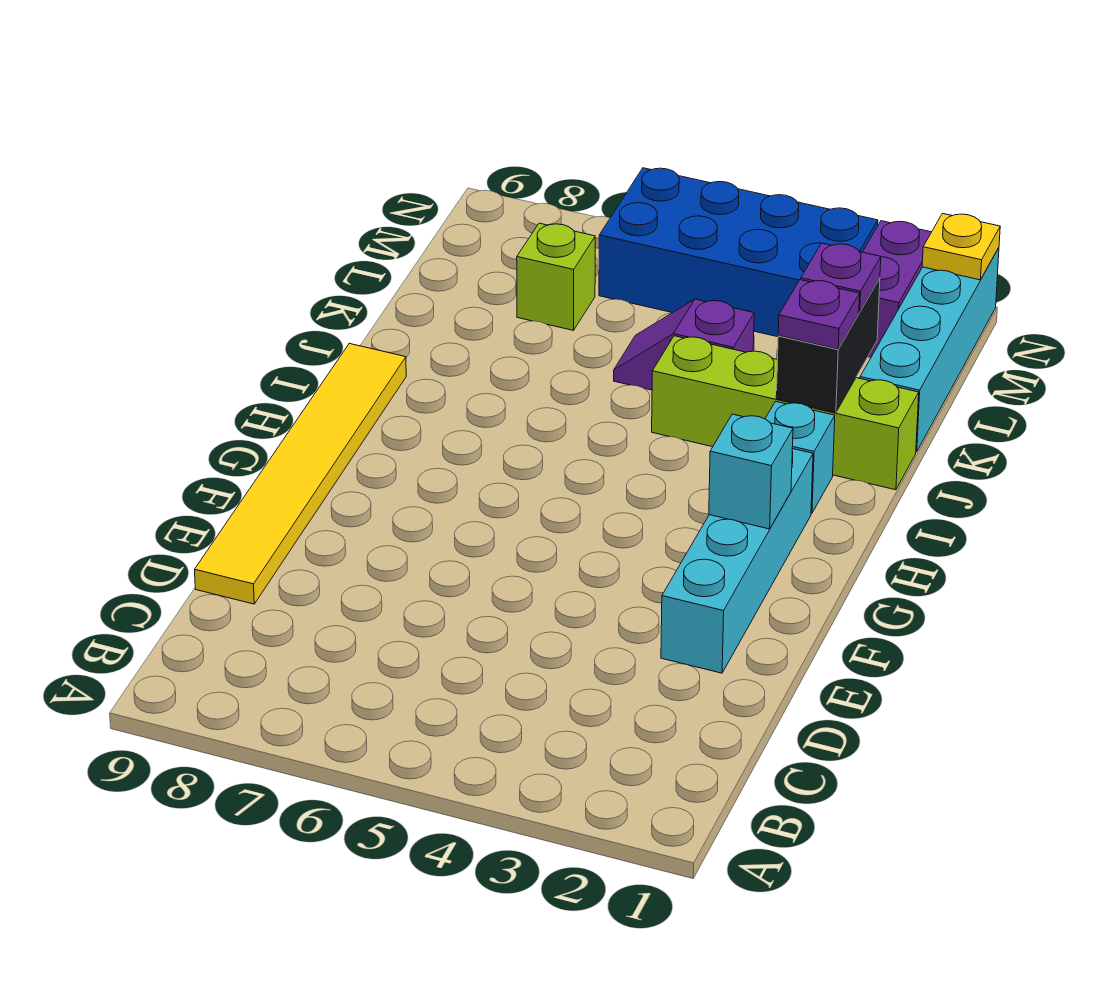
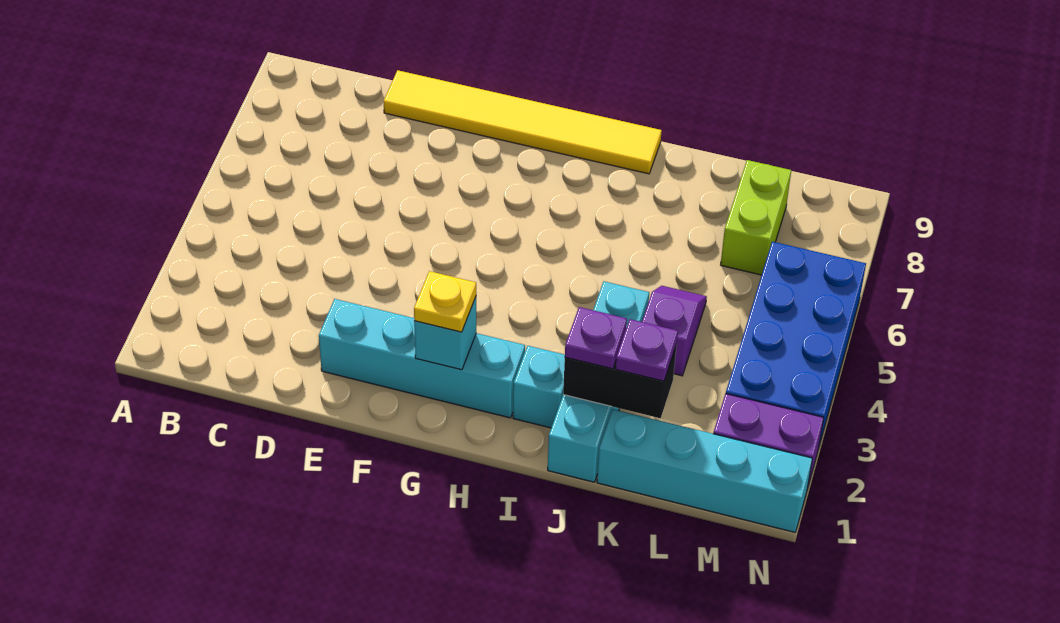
lime brick J1:J4 level 1 -> cyan brick J1:J4 level 1
lime brick L7 level 1 -> lime brick L7:L8 level 1
yellow plate N1 level 2 -> yellow plate G2 level 3

